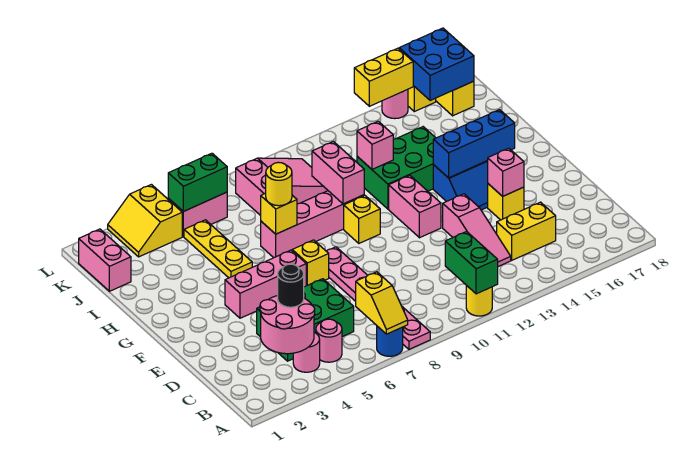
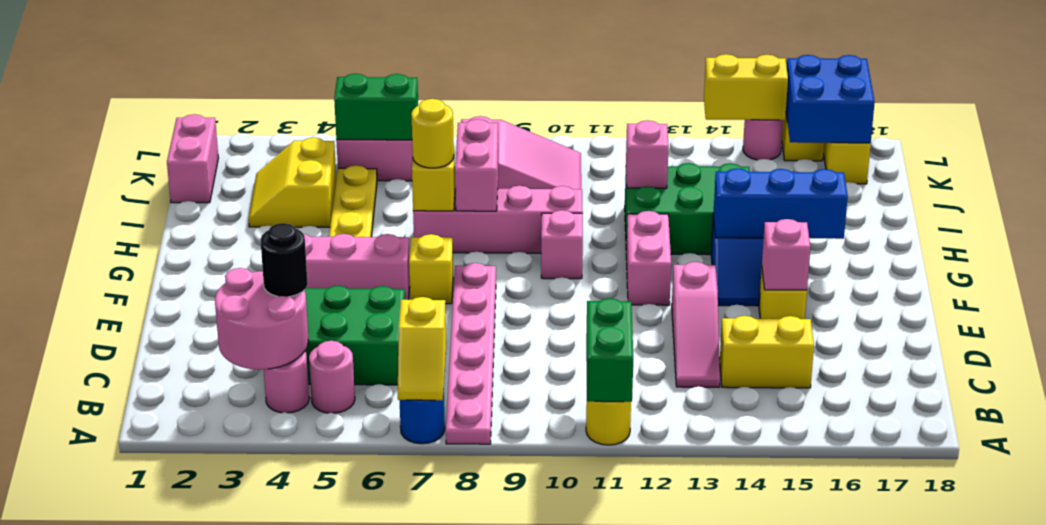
yellow brick G10 level 1 -> pink brick G10 level 1
pink brick H10:I10 level 2 -> pink brick H8:I8 level 2
yellow slope K3:L4 level 1 top 4 -> yellow slope I3:J4 level 1 top 4

